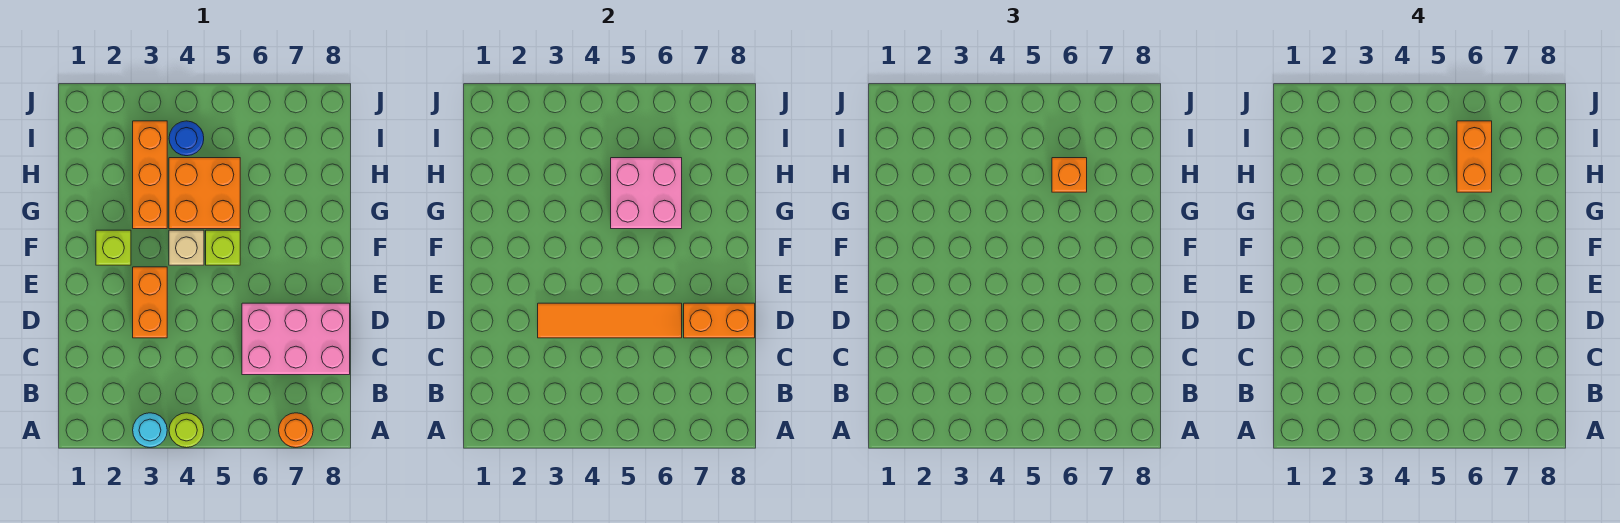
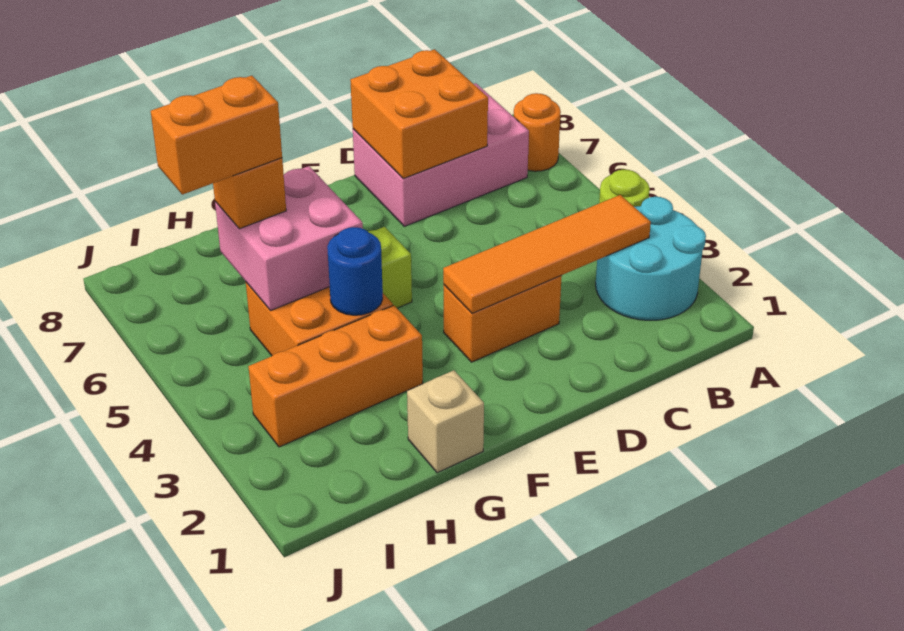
cyan round brick A3 level 1 -> cyan round brick A2:B3 level 1
pink brick C6:D8 level 1 -> pink brick B7:D8 level 1
orange tile D3:D6 level 2 -> orange tile B3:E3 level 2
orange brick D7:D8 level 2 -> orange brick C7:D8 level 2
lime brick F2 level 1 -> none
tan brick F4 level 1 -> tan brick G1 level 1
blue round brick I4 level 1 -> blue round brick G4 level 2

